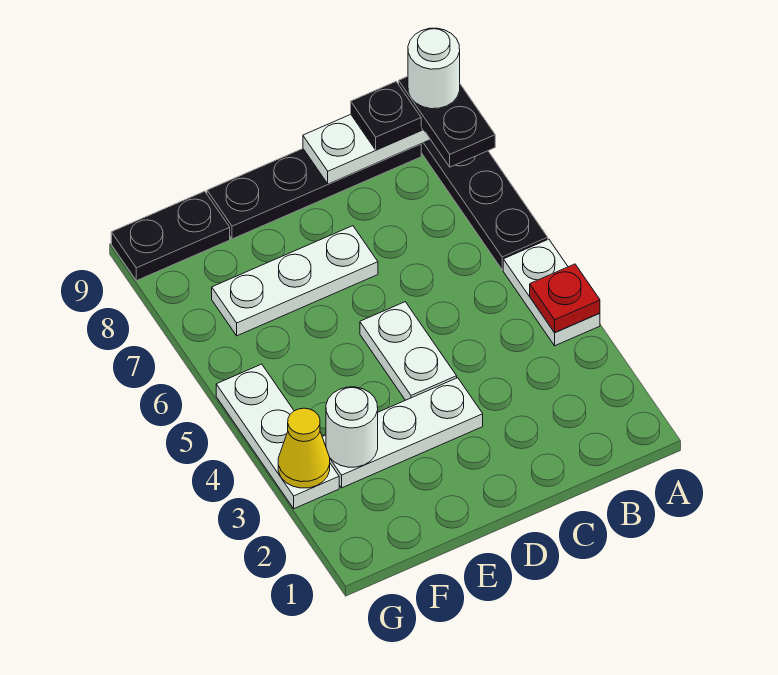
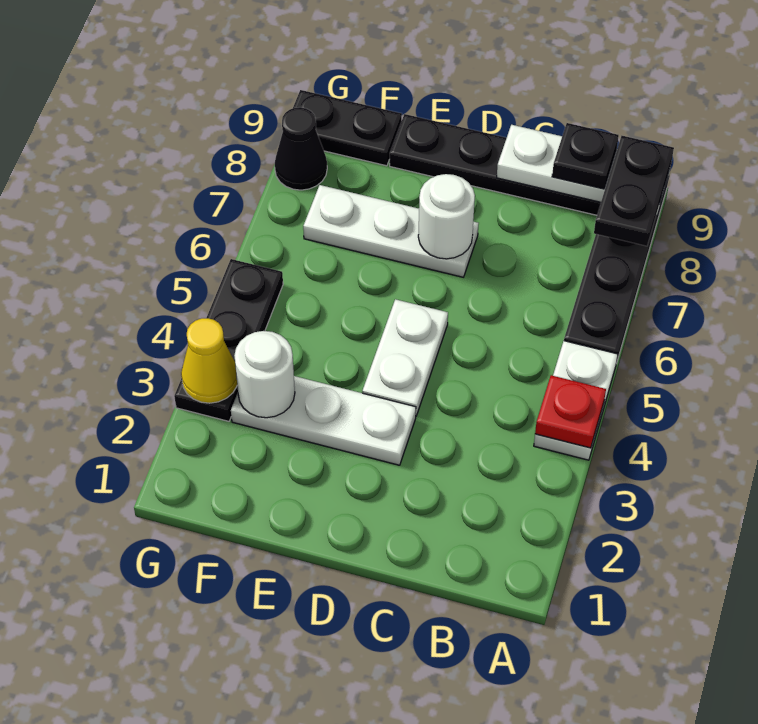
white round brick A9 level 4 -> white round brick D7 level 2
white plate G3:G5 level 1 -> black plate G3:G5 level 1
none -> black cone G8 level 1

